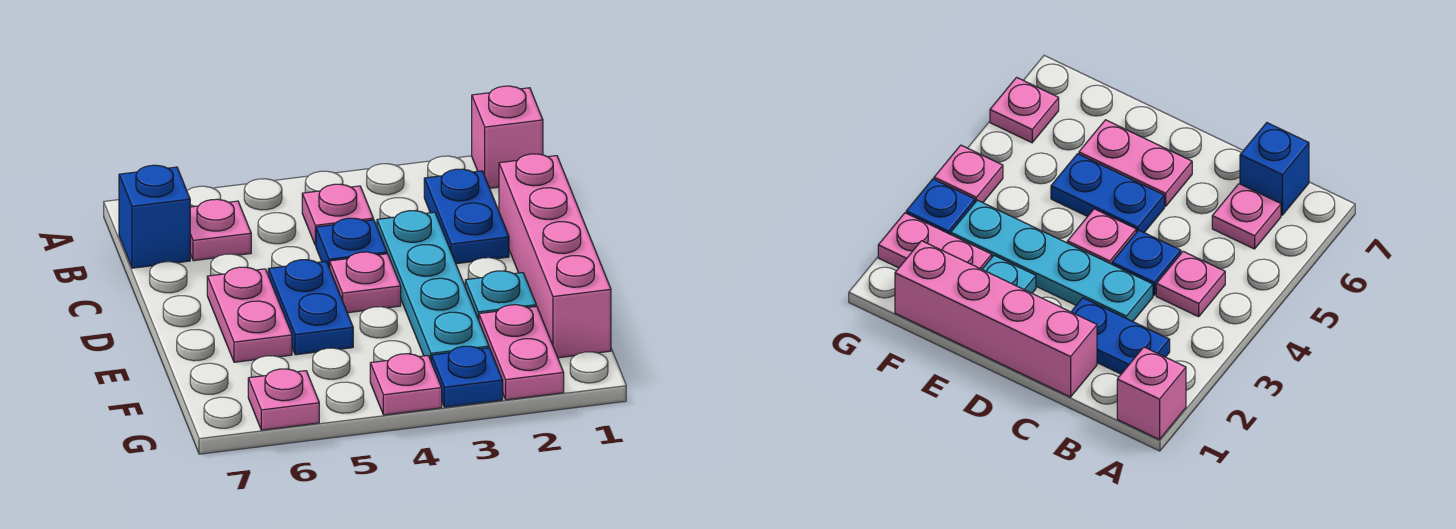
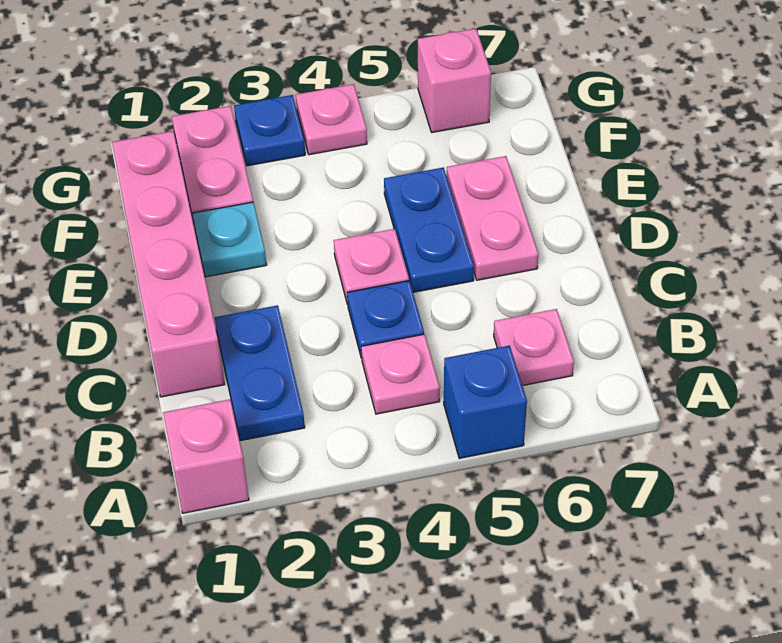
blue brick B7 level 1 -> blue brick A5 level 1
cyan plate C3:F3 level 1 -> none
pink plate G6 level 1 -> pink brick G6 level 1

